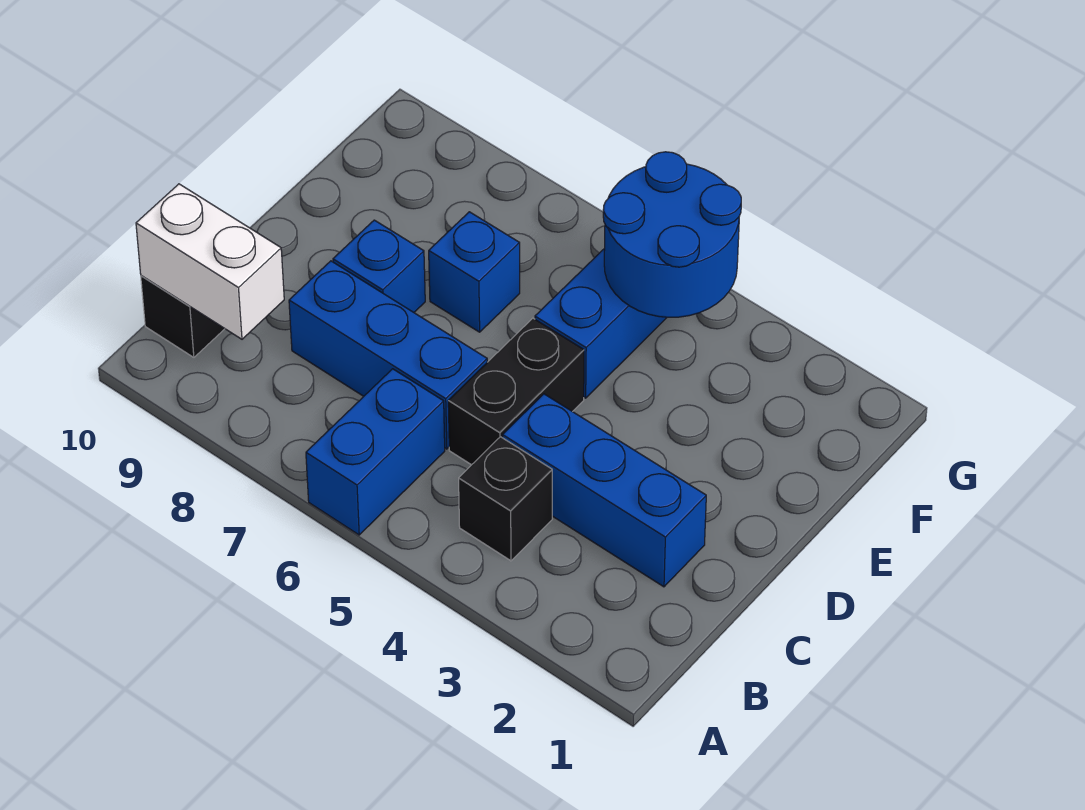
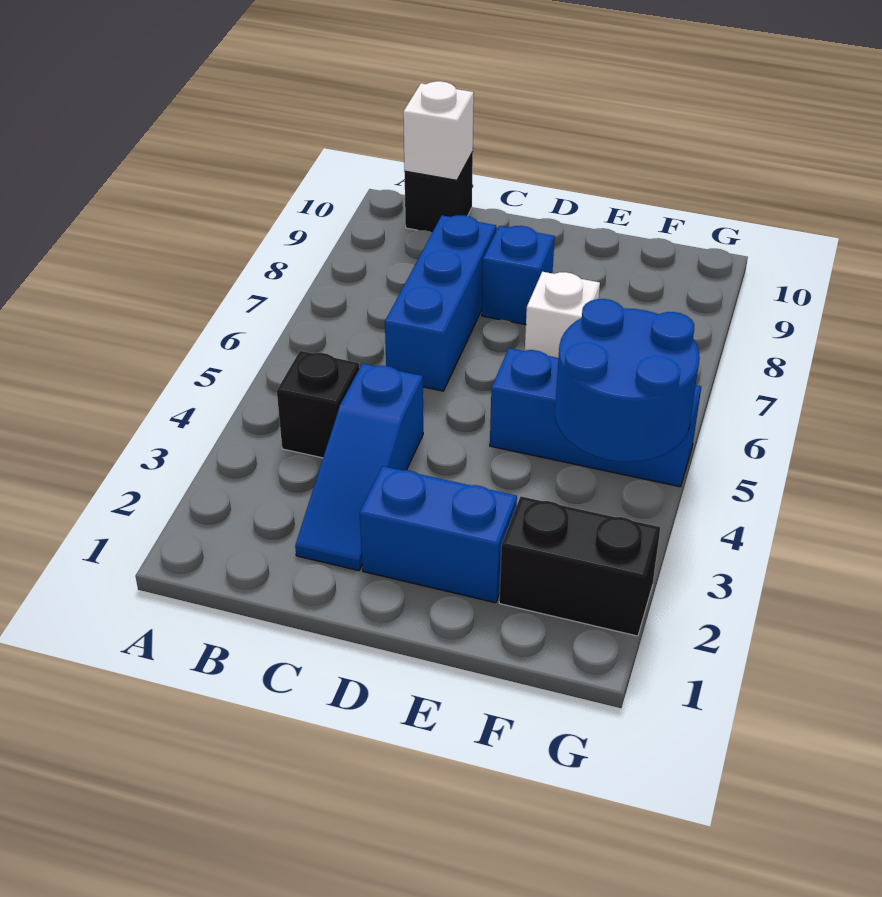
blue brick A6:B6 level 1 -> blue brick D2:E2 level 1
white brick B9:B10 level 2 -> white brick B10 level 2
blue brick C2:C4 level 1 -> blue slope C2:C4 level 1 top 4
black brick C5:D5 level 1 -> black brick F2:G2 level 1
blue brick E7 level 1 -> white brick E7 level 1

